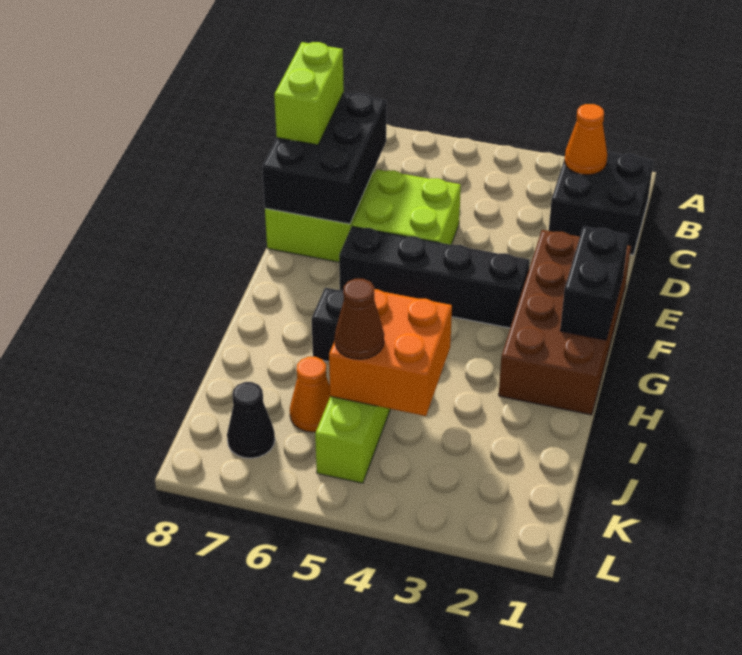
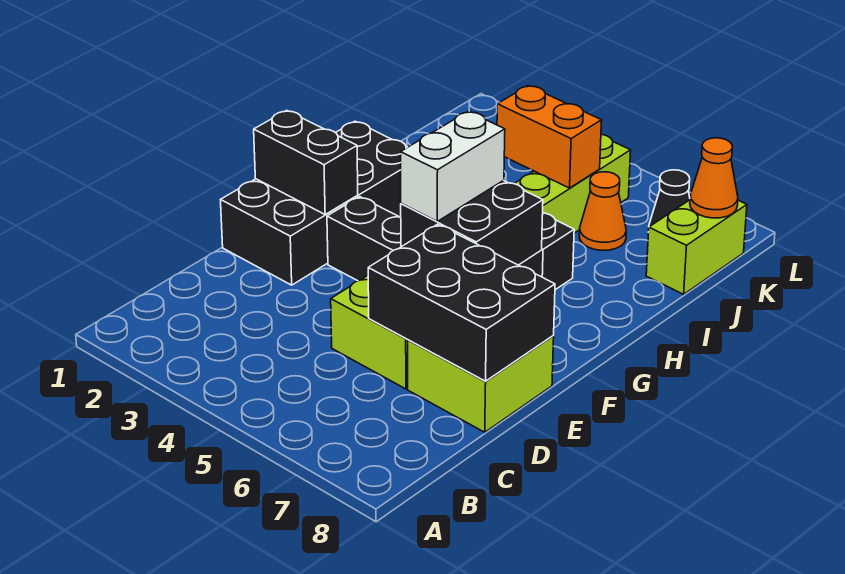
black brick B1:C2 level 1 -> black brick F5:G6 level 2
orange cone B2 level 2 -> orange cone K8 level 2
black brick C7:E8 level 2 -> black brick D6:E8 level 2
lime brick C8:D8 level 3 -> lime brick J8:K8 level 1
brown brick E1:H2 level 1 -> black brick E1:H2 level 1
black brick F1:G1 level 2 -> black brick F1:F2 level 2
none -> white brick F5:G5 level 3
orange brick I4:J5 level 2 -> orange brick J4:J5 level 2
brown cone J5 level 3 -> none

